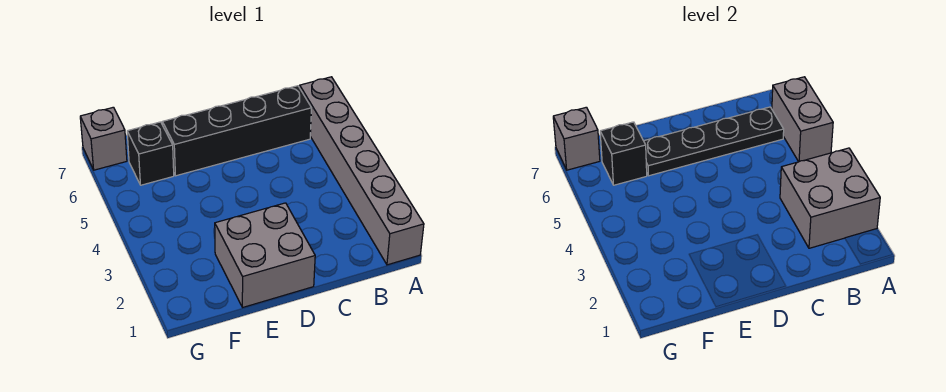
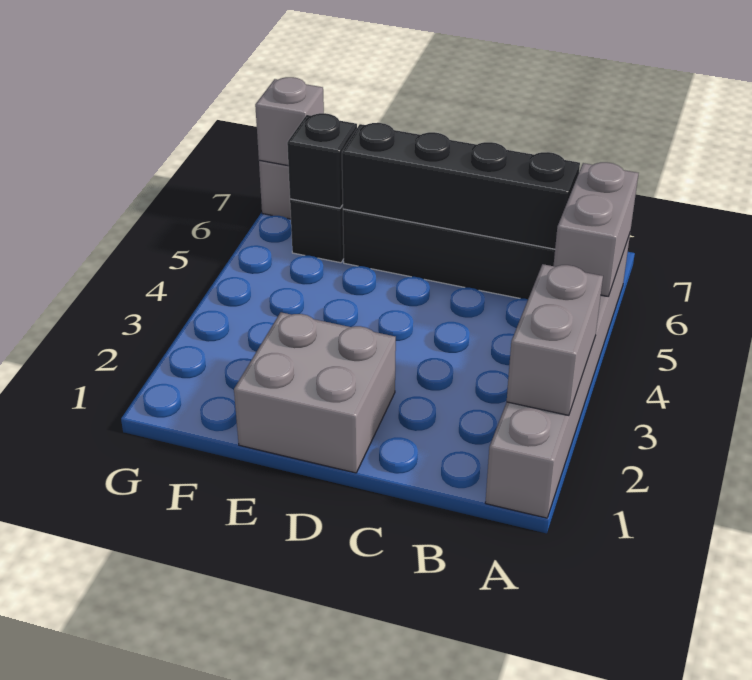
grey brick A2:B3 level 2 -> grey brick A2:A3 level 2
black plate B6:E6 level 2 -> black brick B6:E6 level 2

